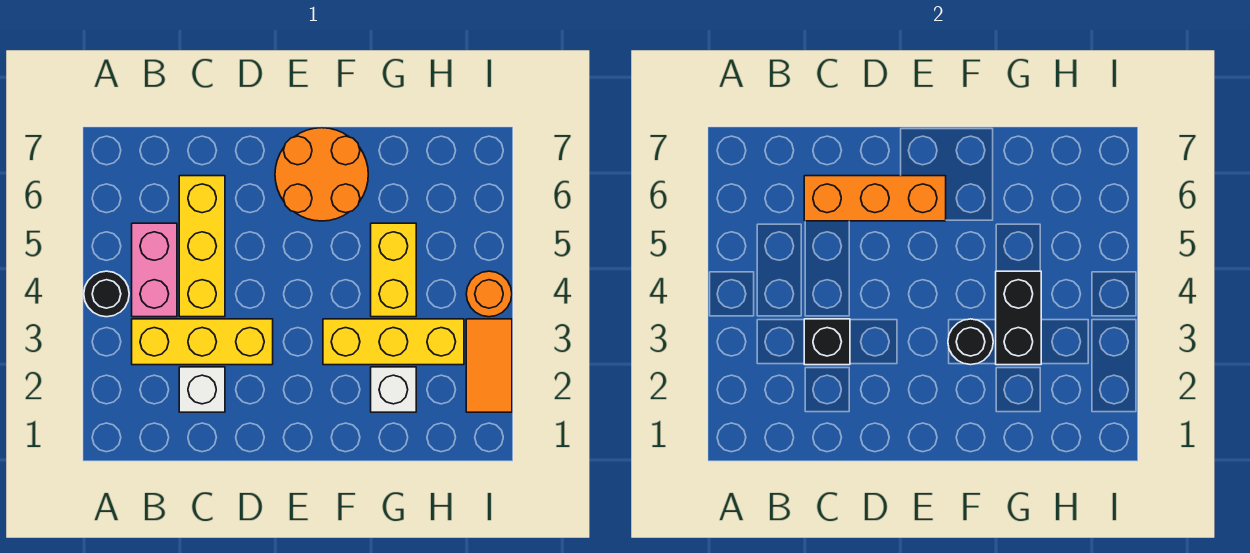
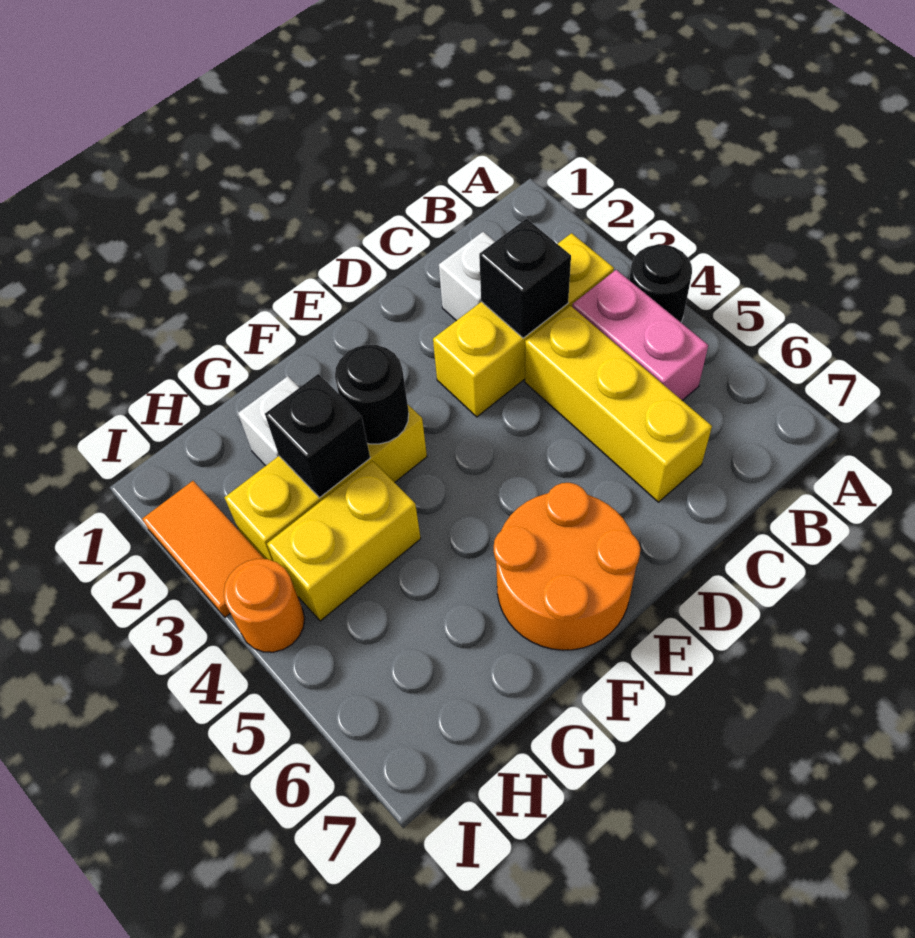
orange brick C6:E6 level 2 -> none
black brick G3:G4 level 2 -> black brick G3 level 2
yellow brick G4:G5 level 1 -> yellow brick G4:H4 level 1

